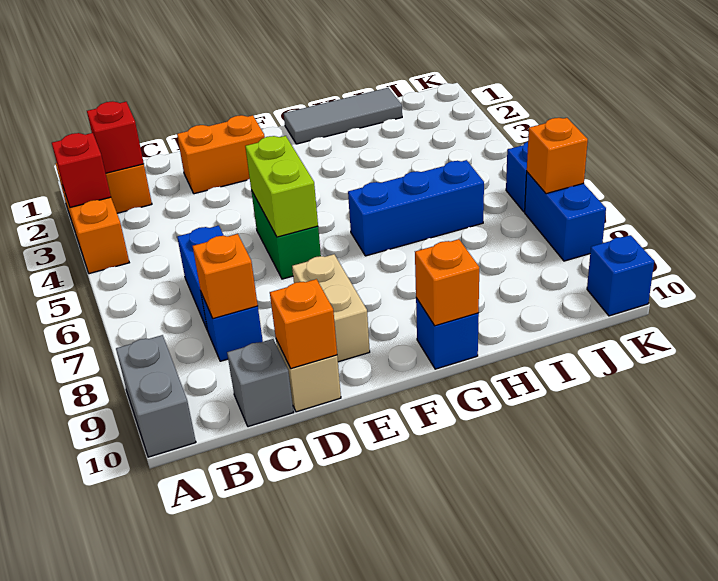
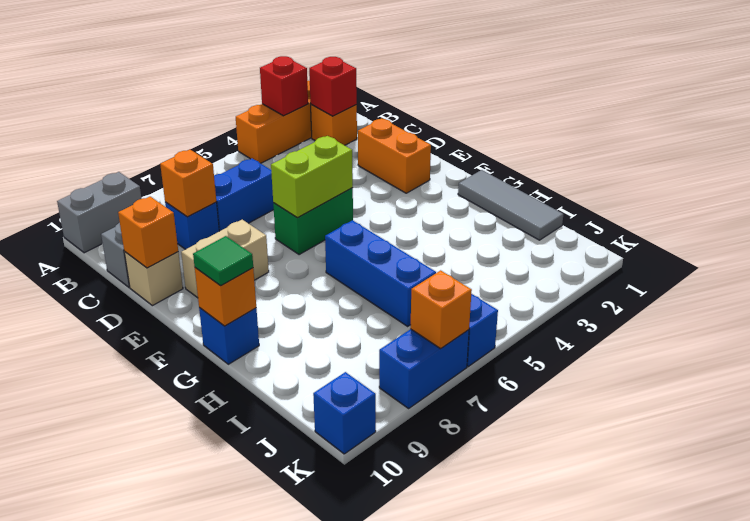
none -> green tile G10 level 3

